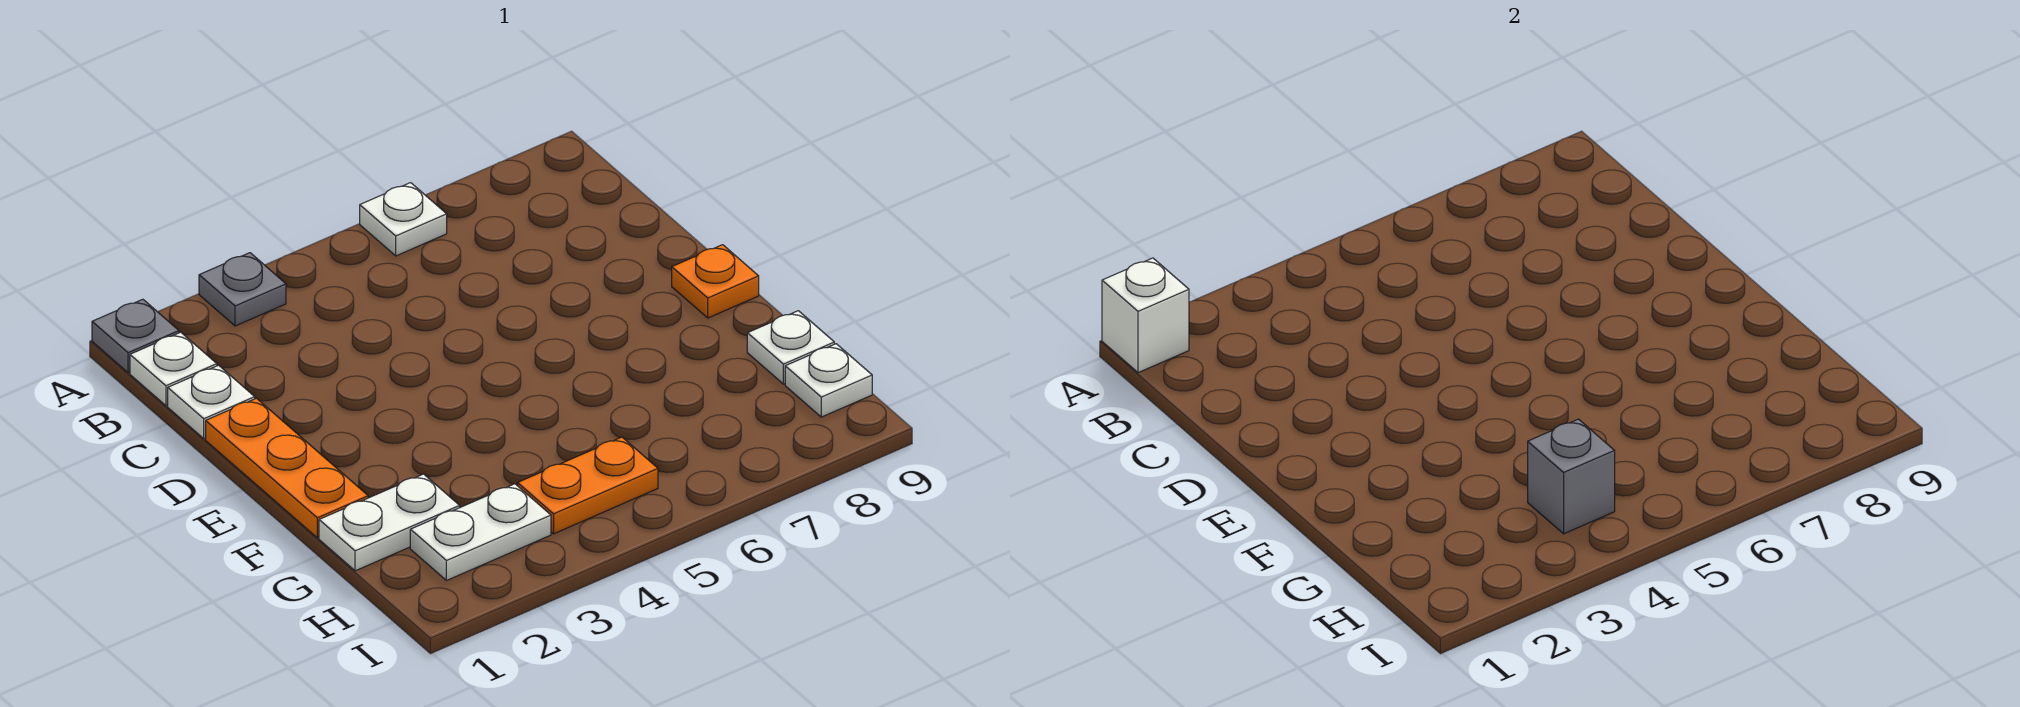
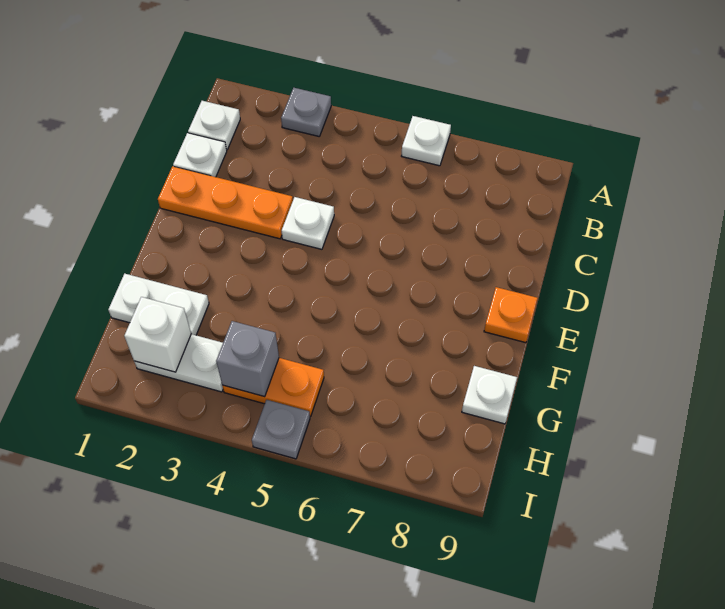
grey plate A1 level 1 -> grey plate I5 level 1
white brick A1 level 2 -> white brick H2 level 2
orange plate D1:F1 level 1 -> orange plate D1:D3 level 1
white plate H9 level 1 -> white plate D4 level 1

